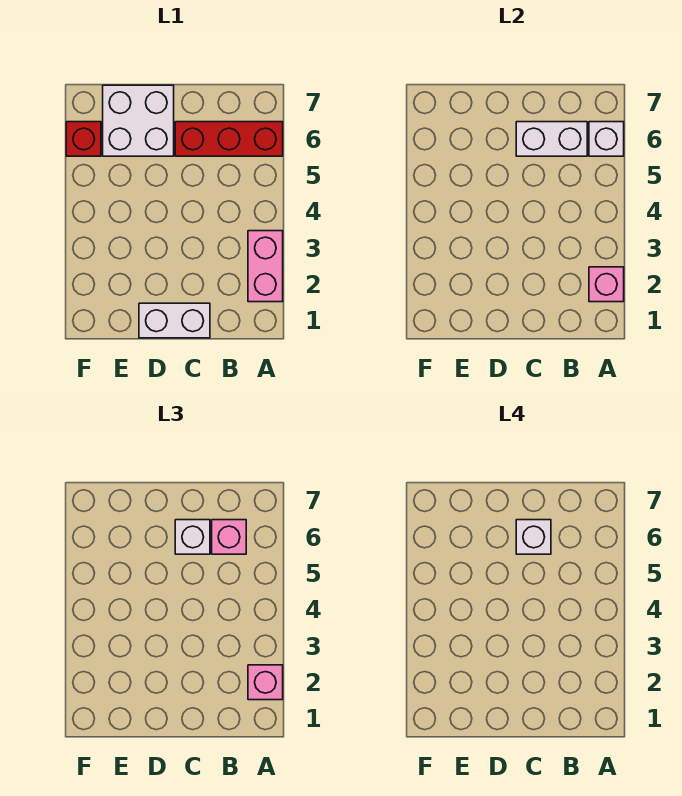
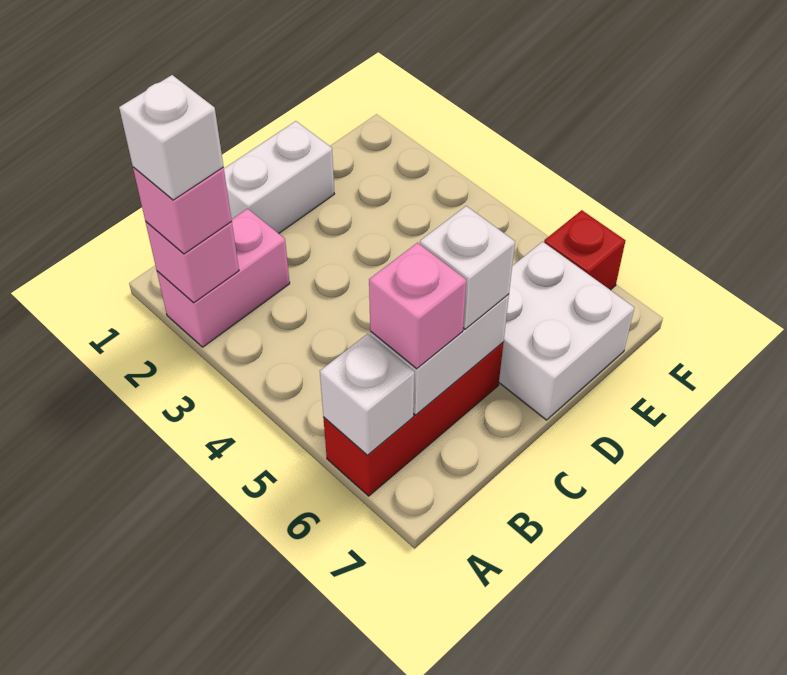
pink brick A2:A3 level 1 -> pink brick A2:B2 level 1
white brick C6 level 4 -> white brick A2 level 4

